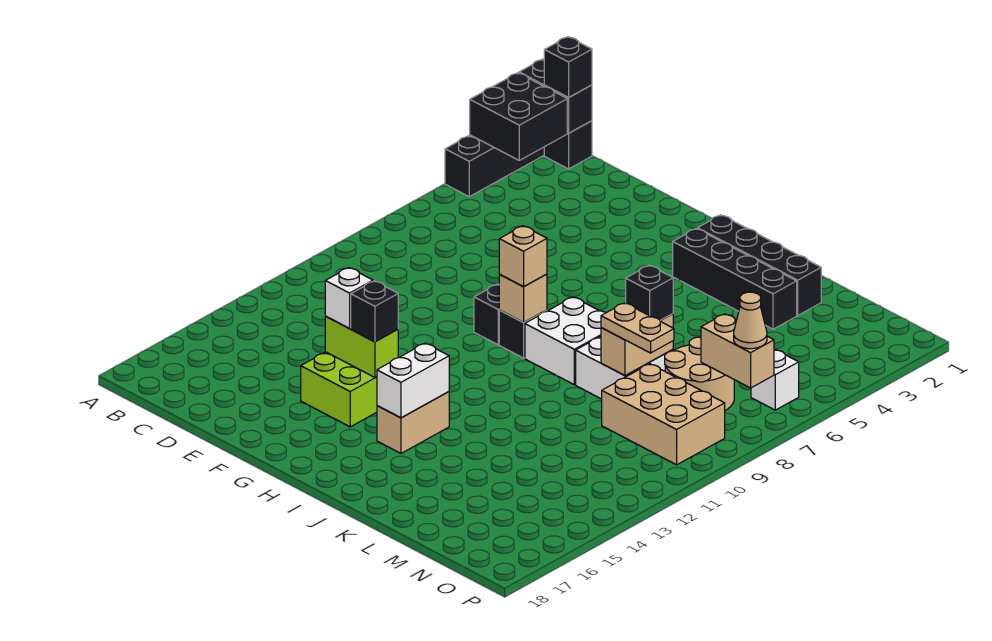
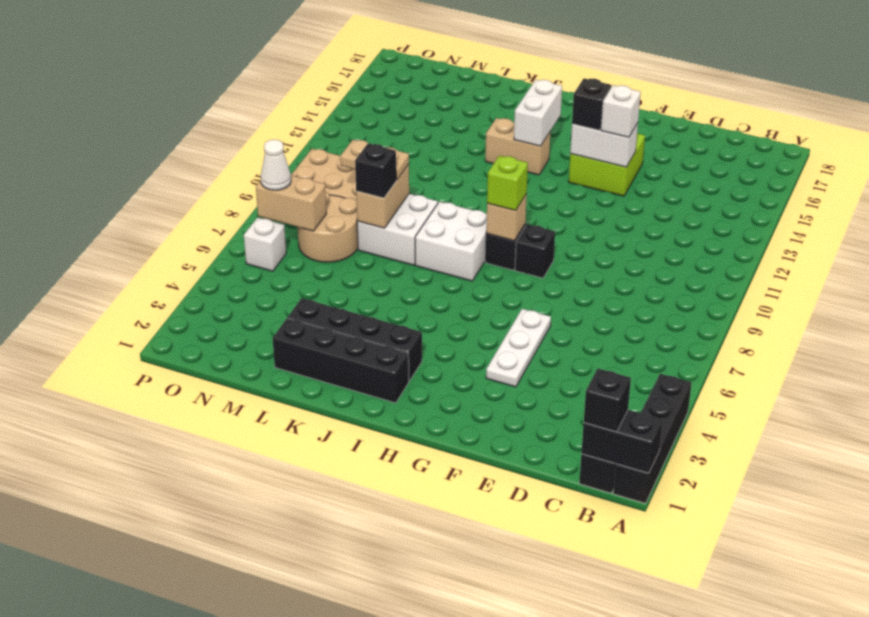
black brick A2:B3 level 2 -> none
none -> white plate F4:F6 level 1
lime brick F14:G14 level 2 -> white brick F14:G14 level 2
tan brick H9 level 3 -> lime brick H9 level 3
tan brick I14:I15 level 1 -> tan brick I14:J14 level 1
tan cone O7 level 3 -> white cone O7 level 3

